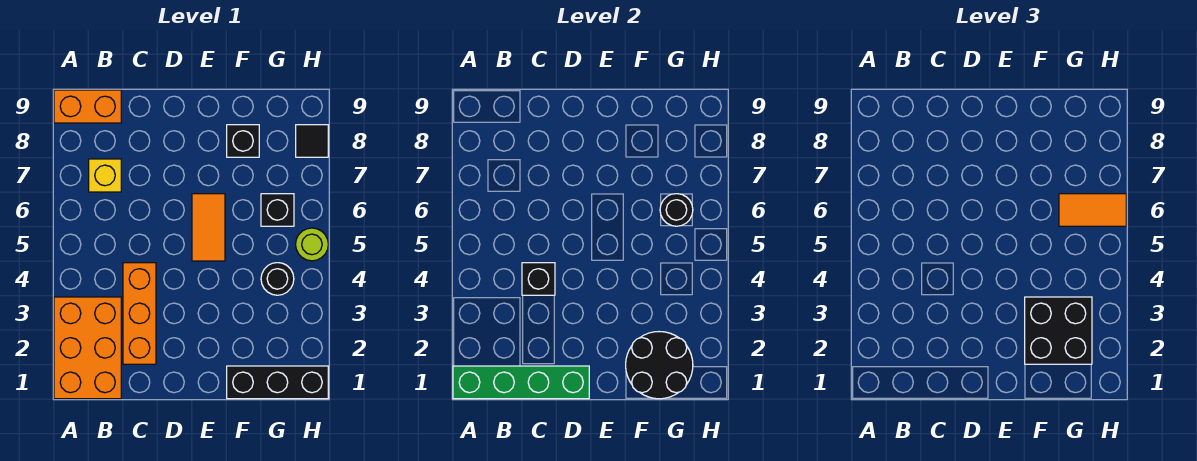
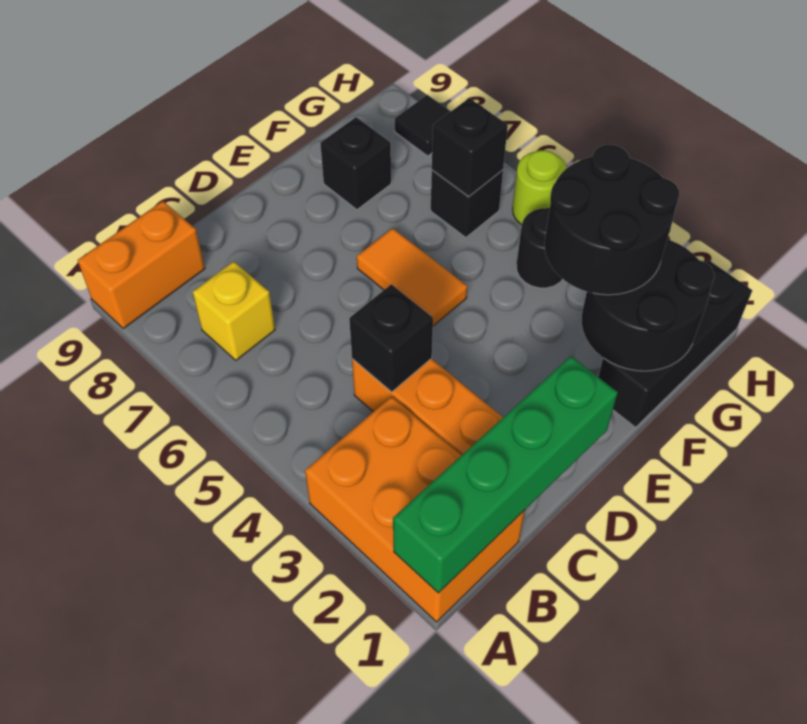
black brick F2:G3 level 3 -> black round brick F2:G3 level 3
black round brick G6 level 2 -> black brick G6 level 2
orange tile G6:H6 level 3 -> none

